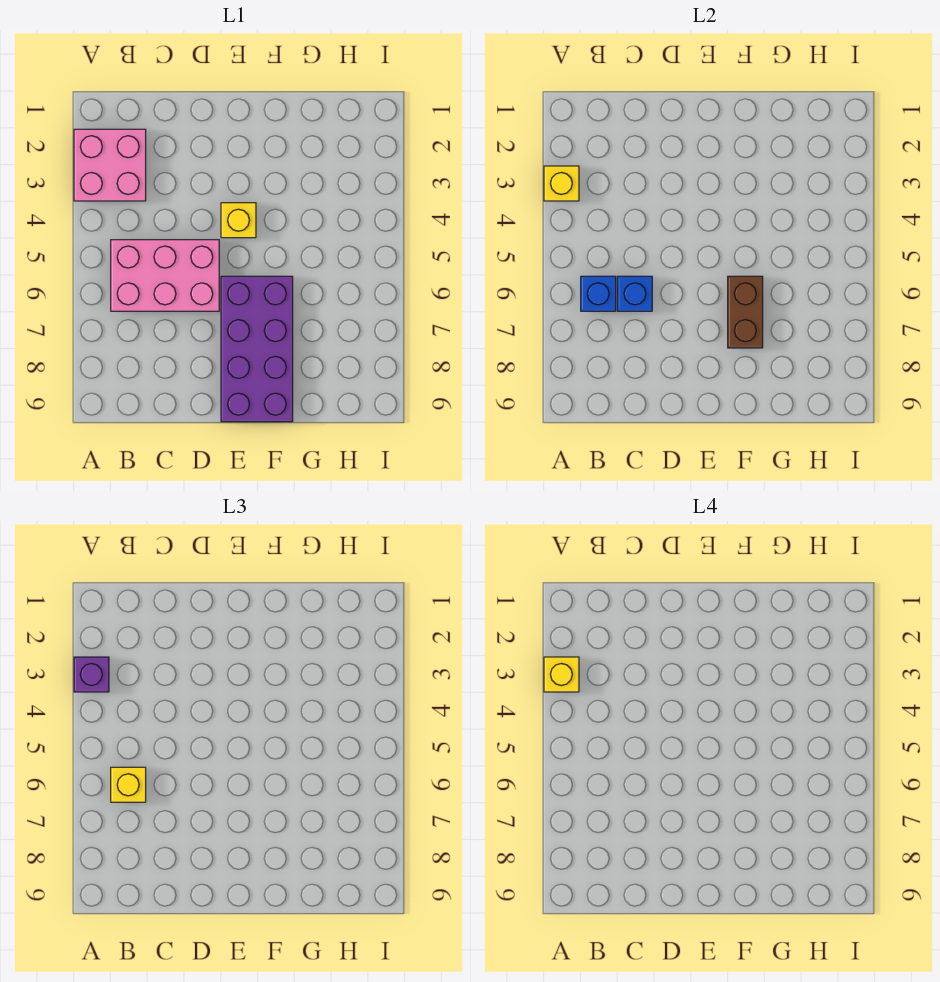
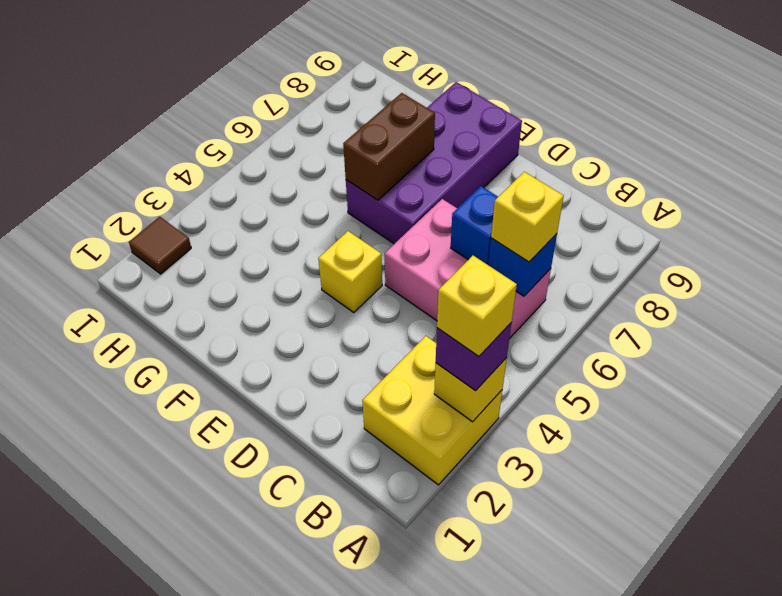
pink brick A2:B3 level 1 -> yellow brick A2:B3 level 1
none -> brown tile I2 level 1

